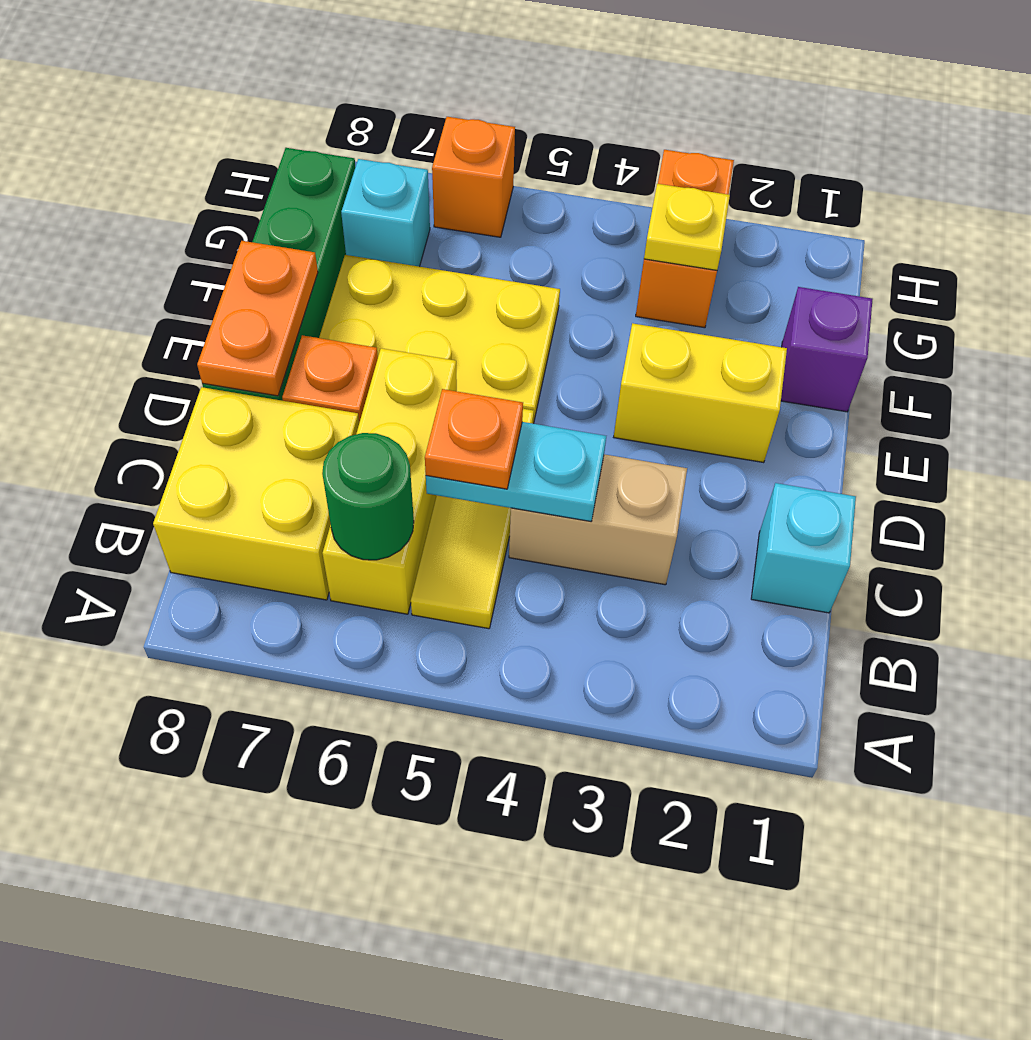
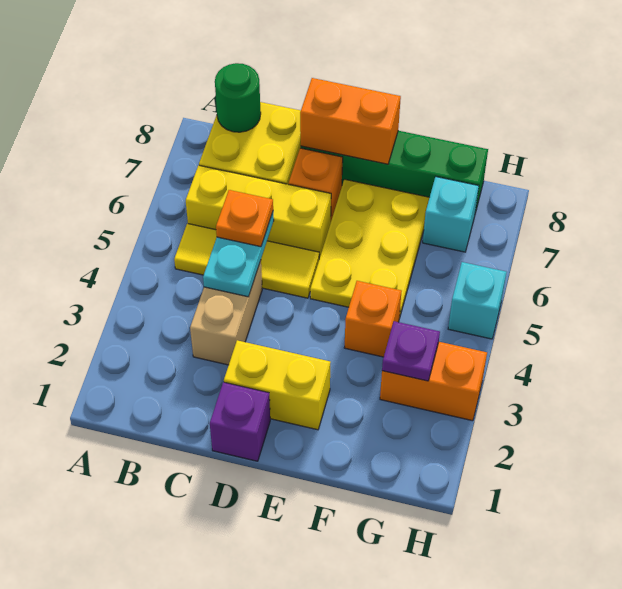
green round brick B6 level 2 -> green round brick B8 level 2
cyan brick C1 level 1 -> cyan brick H5 level 1
orange plate D8:E8 level 2 -> orange brick D8:E8 level 2
yellow brick E2:E3 level 1 -> yellow brick D2:E2 level 1
purple brick F1 level 1 -> purple brick D1 level 1
yellow plate G3 level 2 -> purple plate G3 level 2
orange brick H6 level 1 -> orange brick F4 level 1

